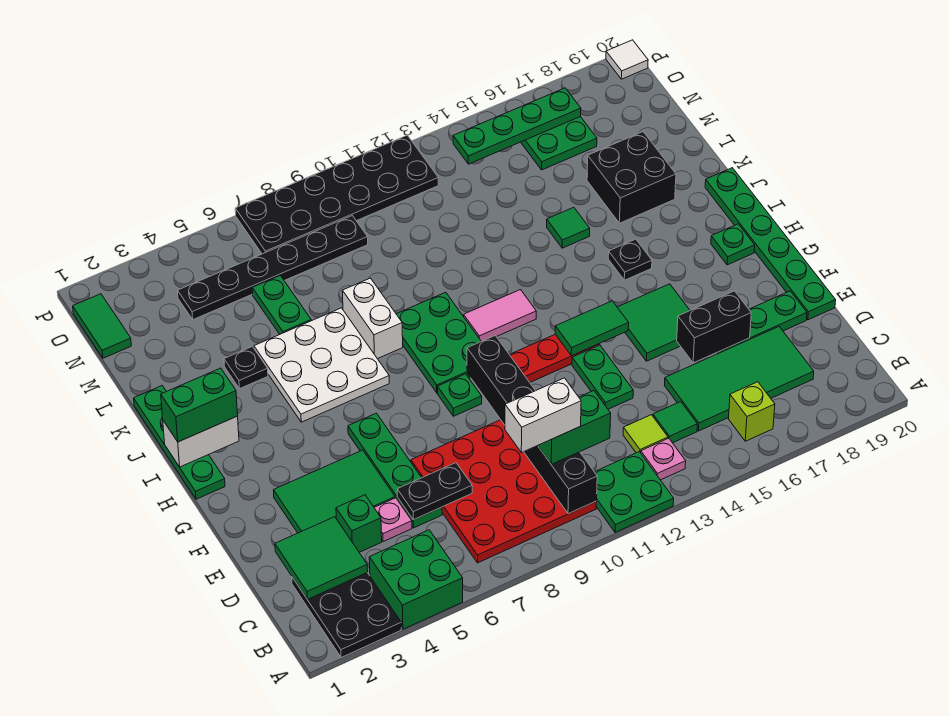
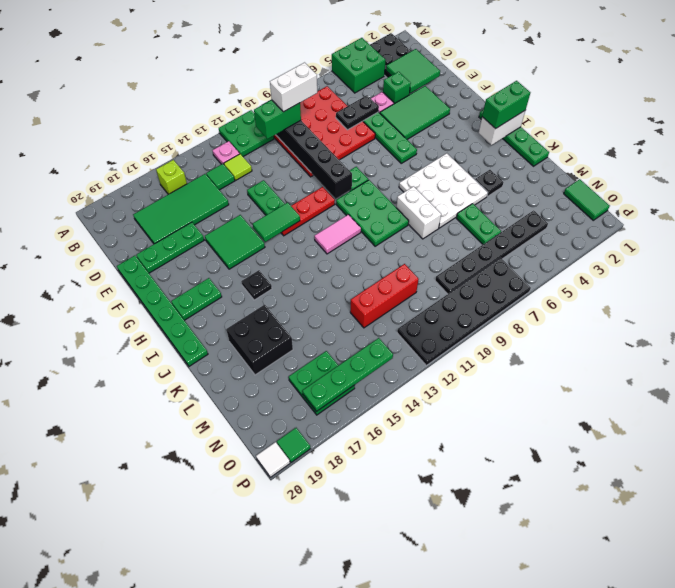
black brick E16:E17 level 2 -> none
green plate H19 level 1 -> green plate H18:H19 level 1
green tile K15 level 1 -> green tile P19 level 1
none -> red brick M11:M13 level 1

